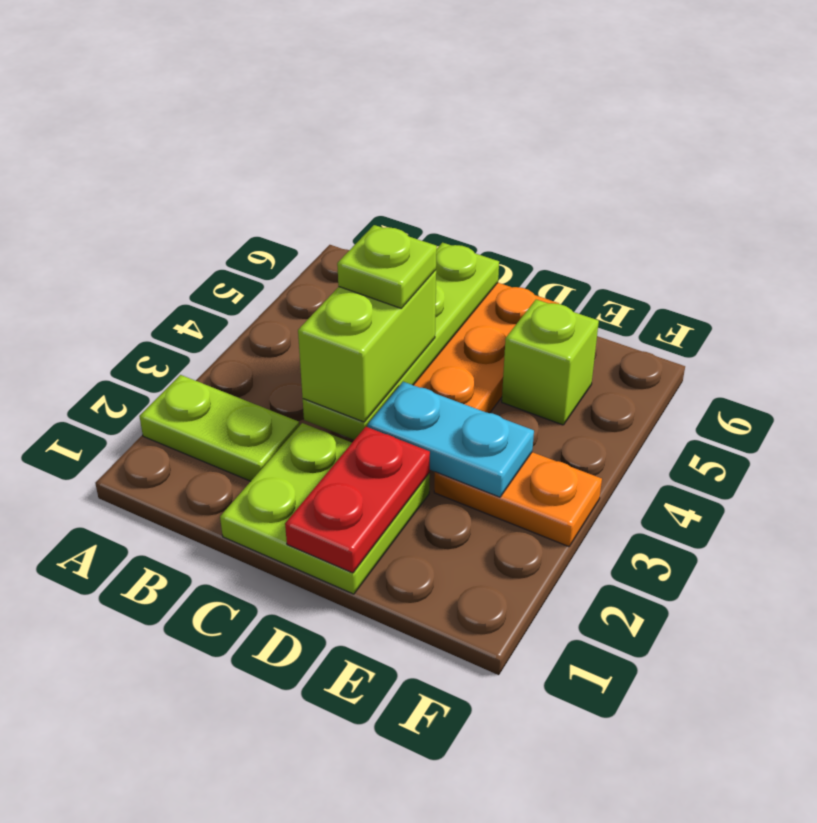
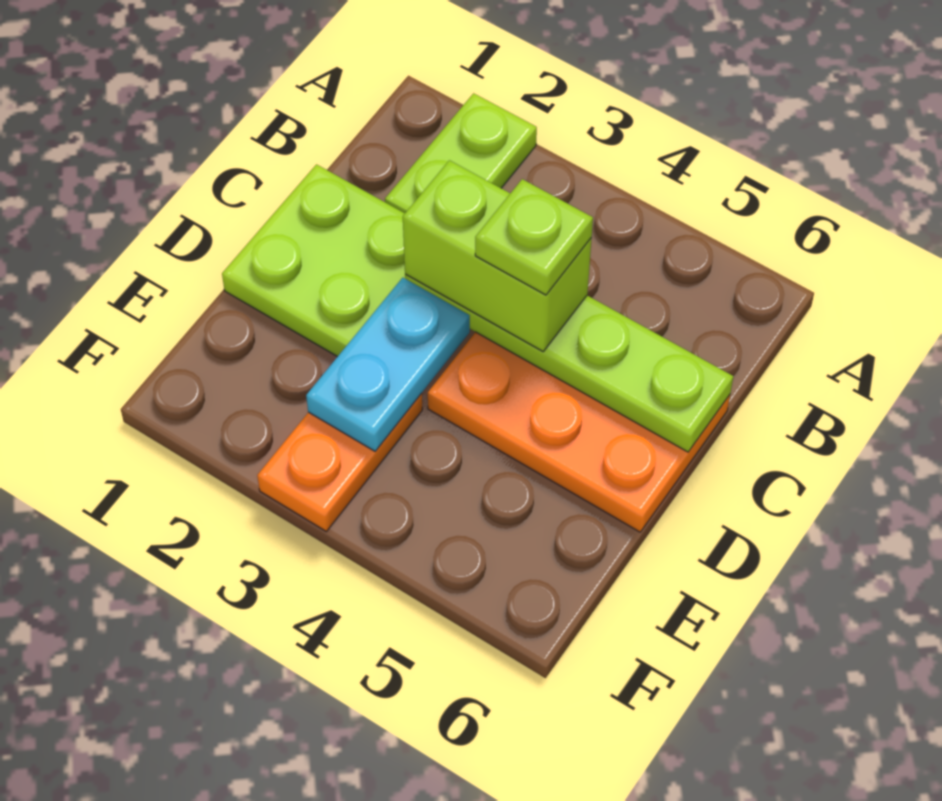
red plate D1:D2 level 2 -> none
lime brick E5 level 1 -> none

